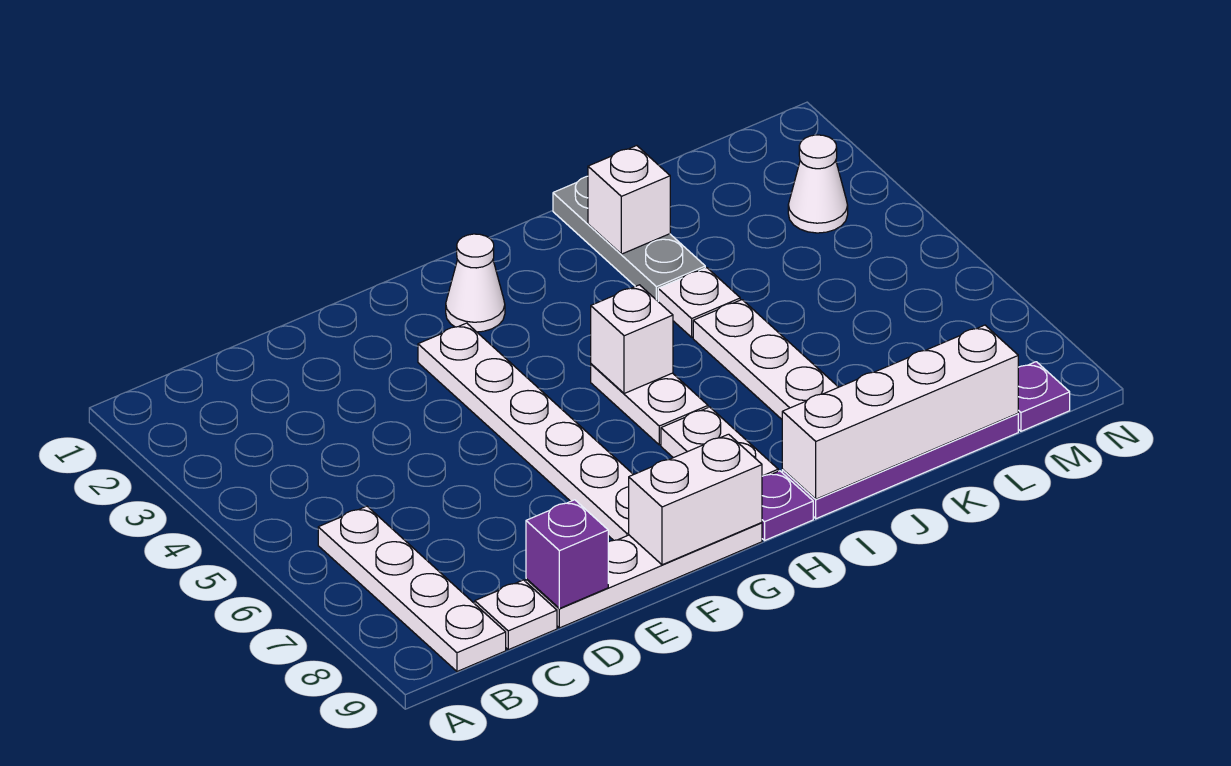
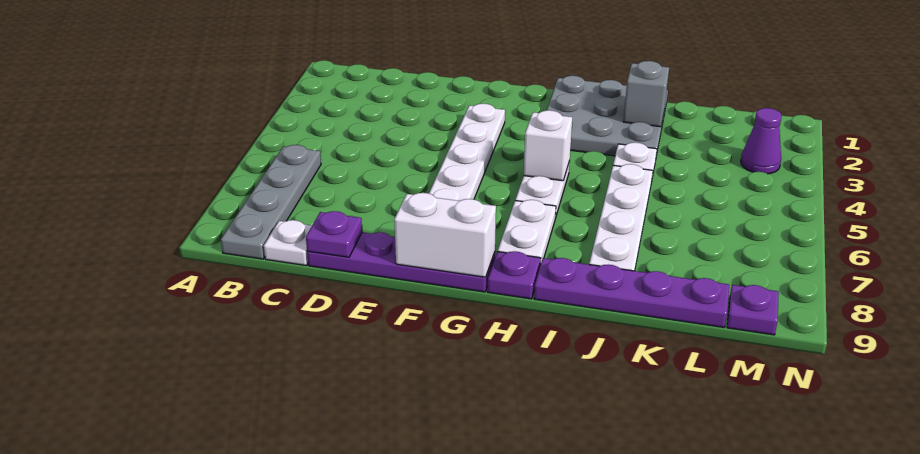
white plate B6:B9 level 1 -> grey plate B6:B9 level 1
white plate D9:G9 level 1 -> purple plate D9:G9 level 1
purple brick D9 level 2 -> purple plate D9 level 2
white cone G2 level 1 -> none
white brick I9:L9 level 2 -> none
grey plate J1:J3 level 1 -> grey plate H1:J3 level 1
white brick J2 level 2 -> grey brick J2 level 2
white cone M3 level 1 -> purple cone M3 level 1

